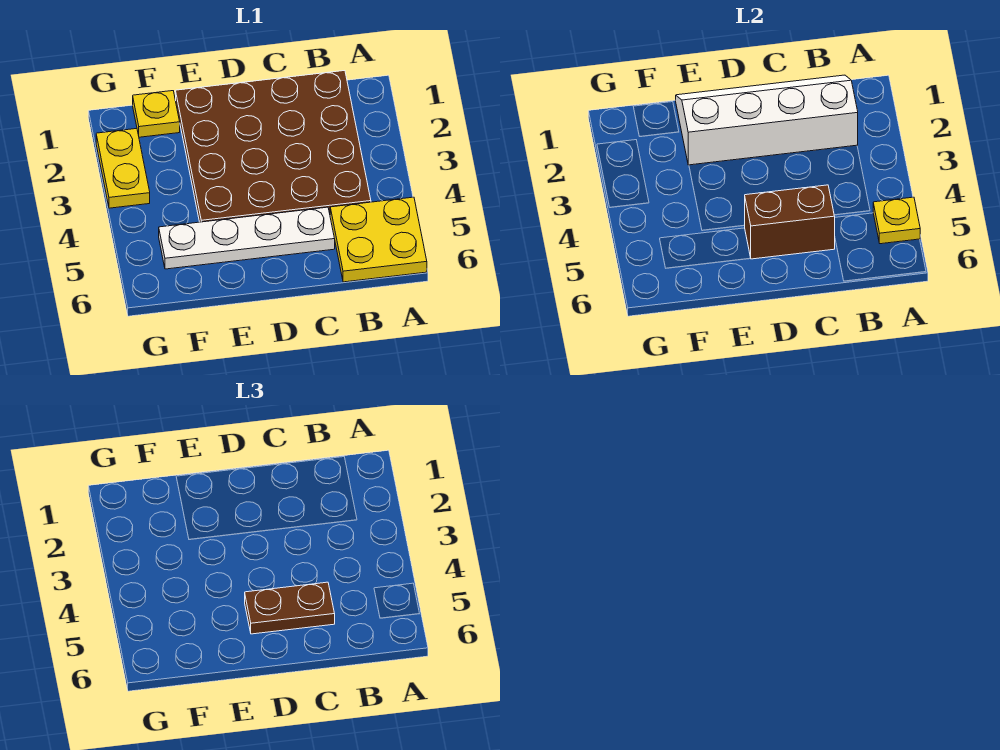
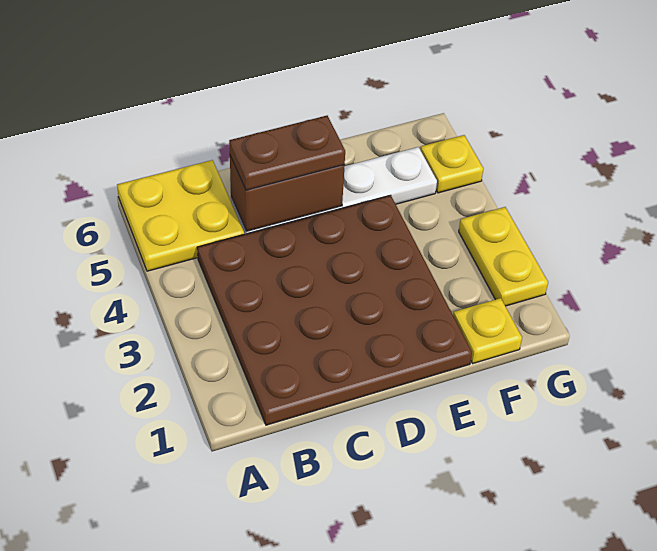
yellow plate A5 level 2 -> yellow plate G5 level 1
white slope B1:E2 level 2 top 2 -> none

